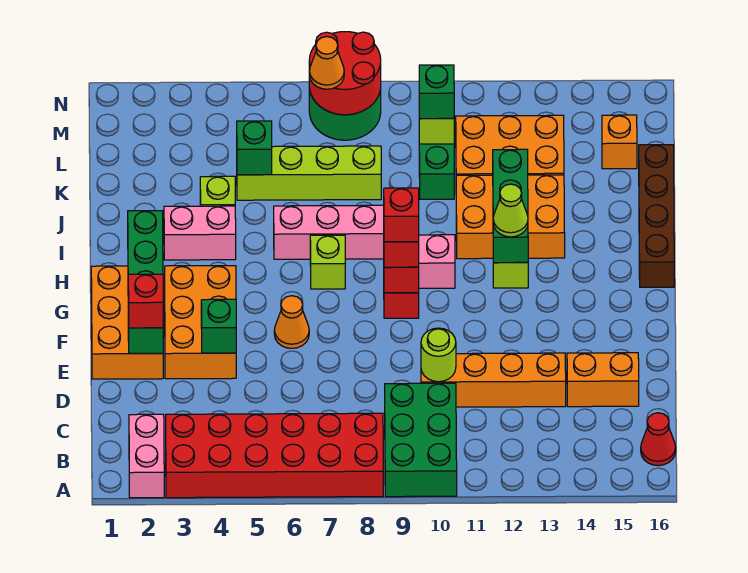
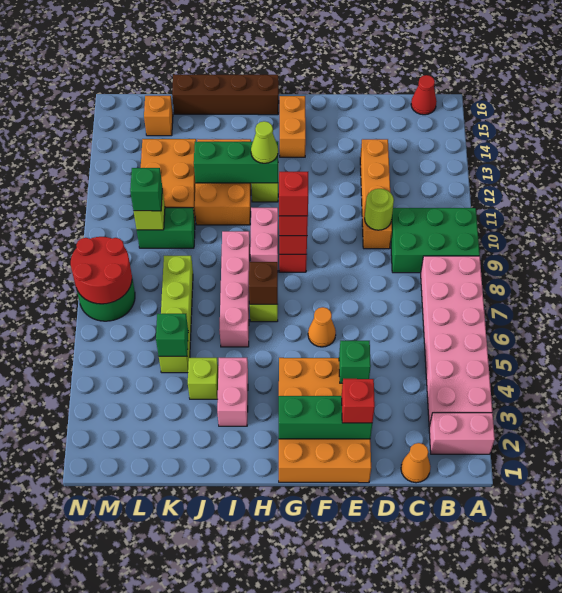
red brick A3:B8 level 1 -> pink brick A3:B8 level 1
orange brick D14:D15 level 1 -> orange brick G14:G15 level 1
green brick E2:H2 level 2 -> green brick E2:G2 level 2
none -> brown brick H7 level 2
orange cone M7 level 3 -> orange cone C1 level 1

